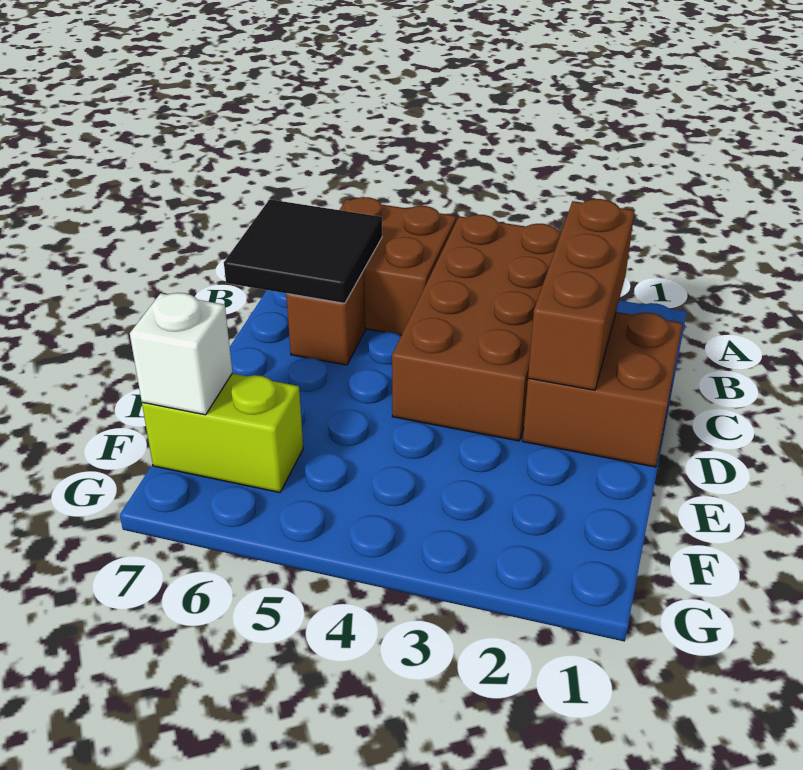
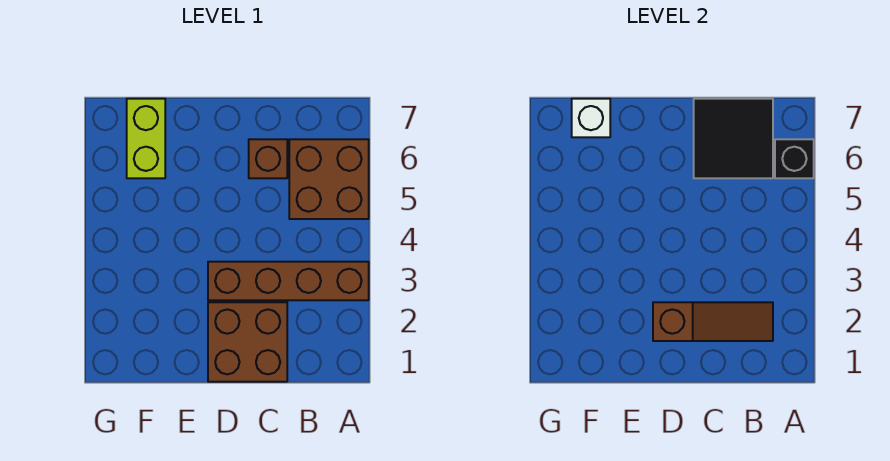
brown brick A3:D4 level 1 -> brown brick A3:D3 level 1
none -> black brick A6 level 2
brown brick B2:D2 level 2 -> brown slope B2:D2 level 2 top D

